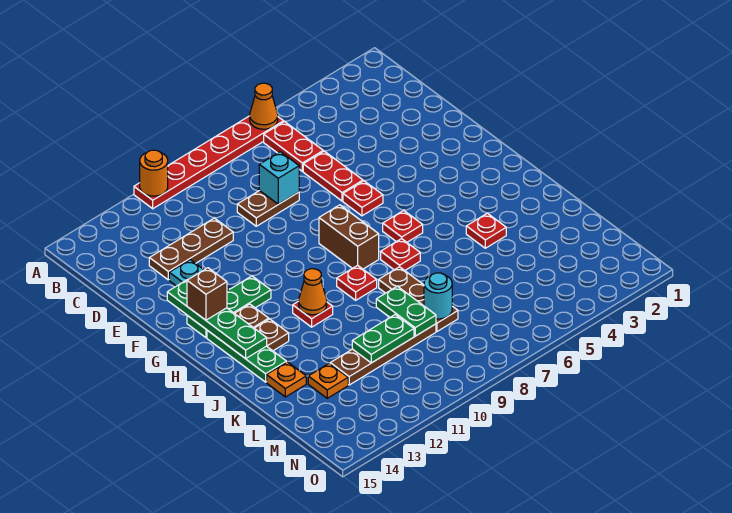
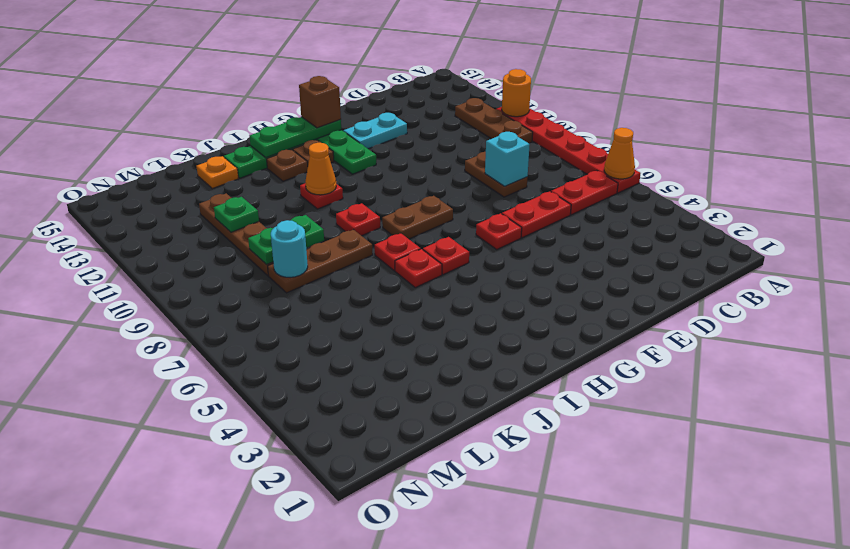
brown plate D11:D13 level 1 -> brown plate B10:B12 level 1
green plate F14:I14 level 2 -> green plate G14:I14 level 2
brown brick G8:H8 level 1 -> brown plate G8:H8 level 1
red plate J4 level 1 -> red plate I6 level 1
green plate L10:L11 level 2 -> green plate L11 level 2
orange plate L13 level 1 -> none

